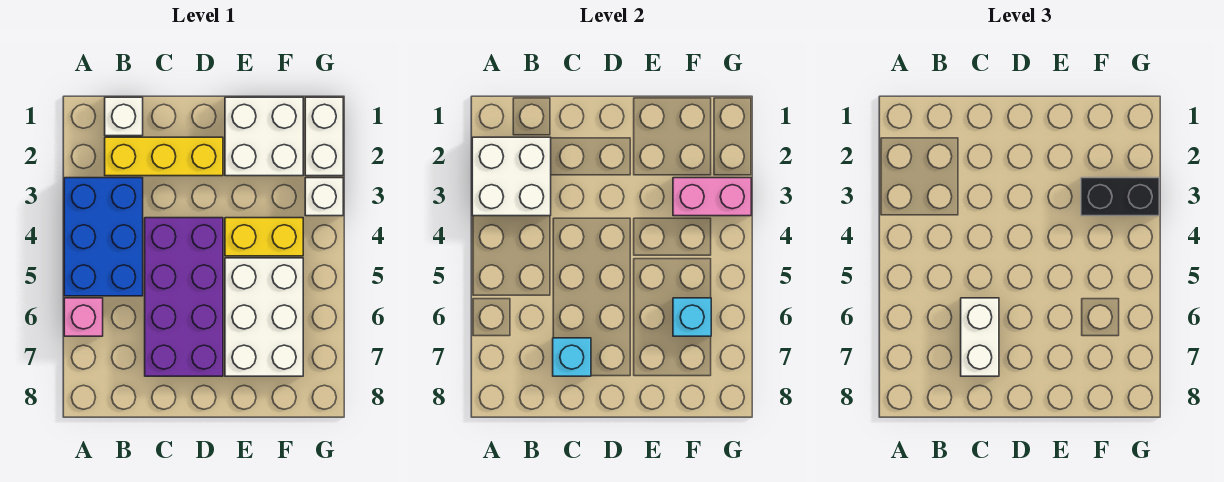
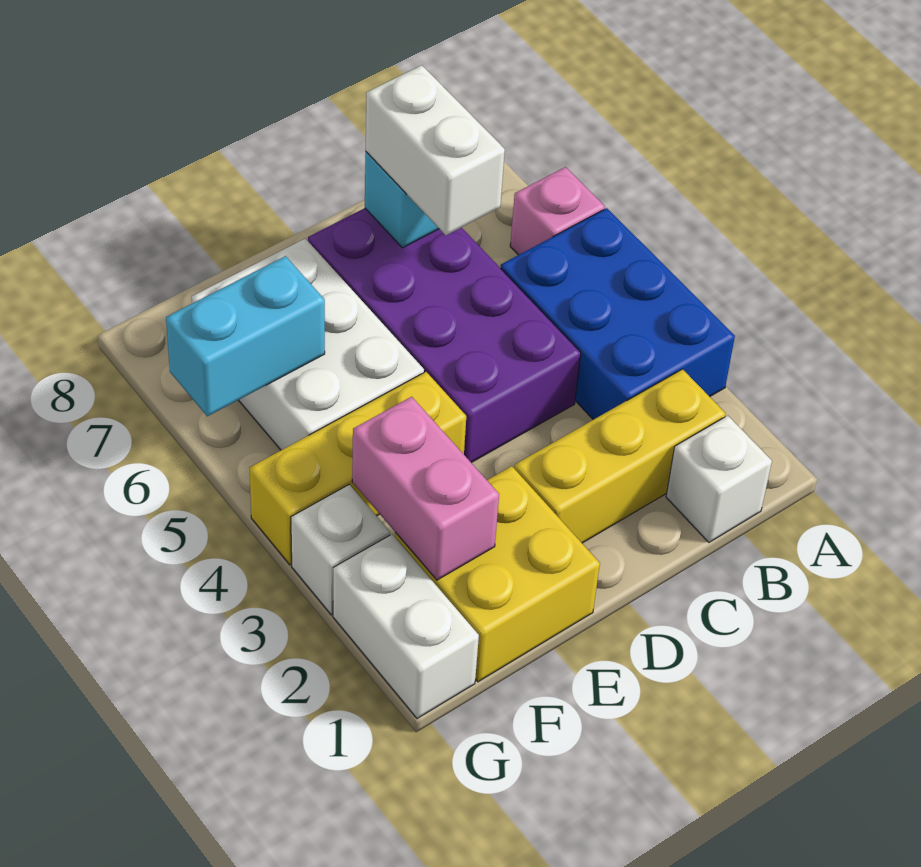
white brick A2:B3 level 2 -> none
white brick E1:F2 level 1 -> yellow brick E1:F2 level 1
yellow brick E4:F4 level 1 -> yellow brick E4:G4 level 1
pink brick F3:G3 level 2 -> pink brick F2:F3 level 2
black brick F3:G3 level 3 -> none
cyan brick F6 level 2 -> cyan brick F6:G6 level 2

